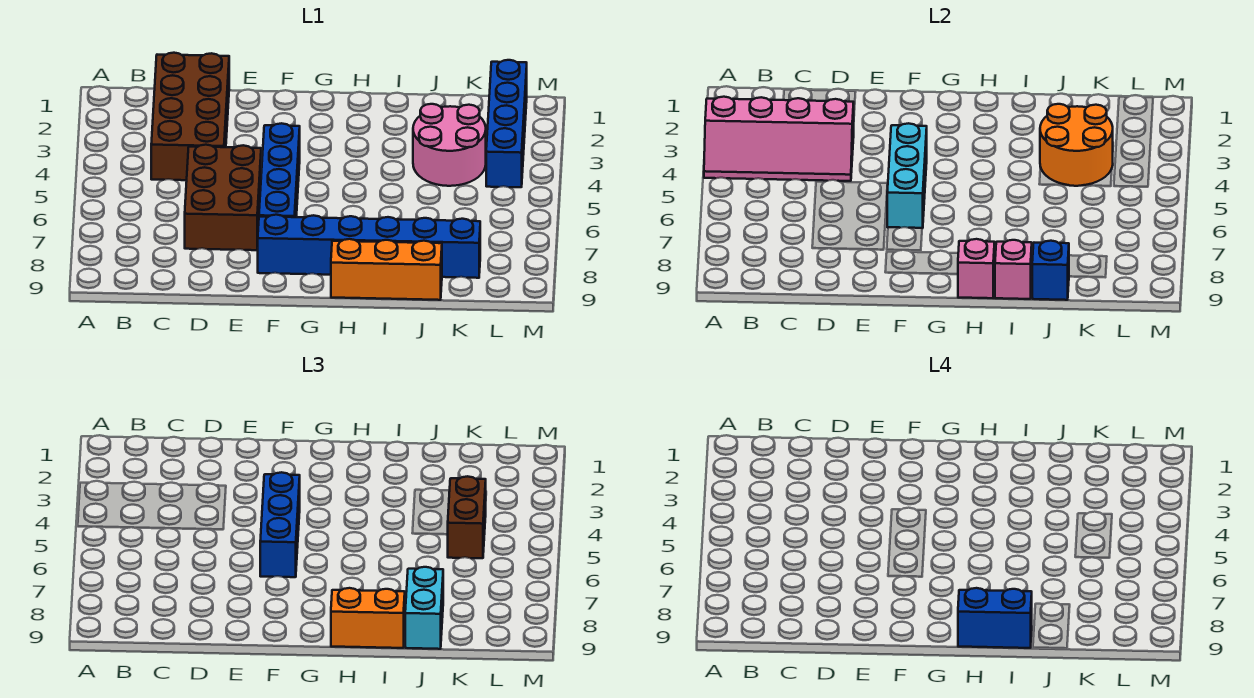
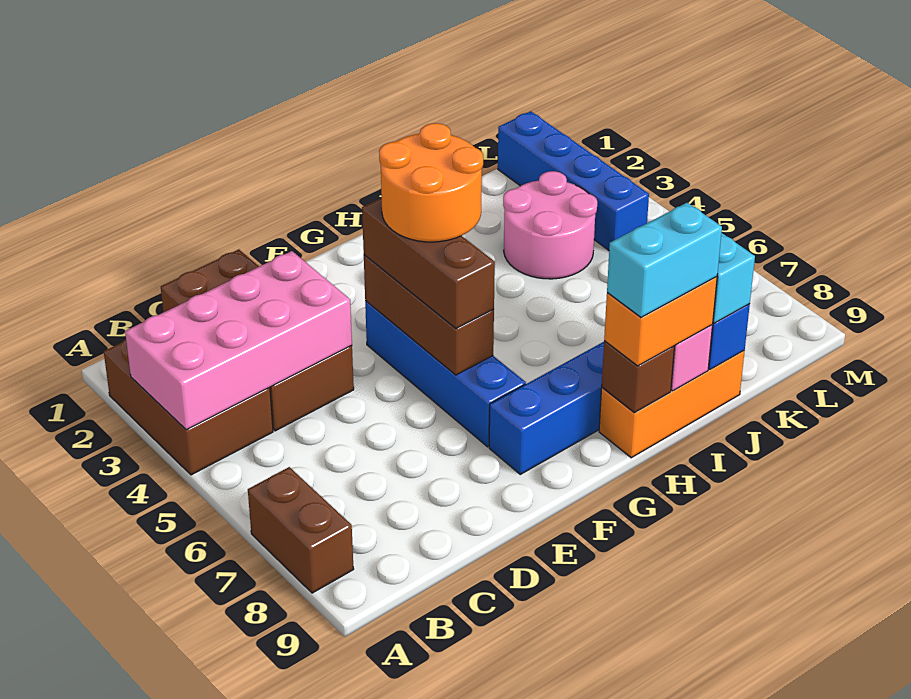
pink slope A3:D4 level 2 top 3 -> pink brick A3:D4 level 2
brown brick D5:E7 level 1 -> brown brick A2:B4 level 1
cyan brick F4:F6 level 2 -> brown brick F4:F6 level 2
blue brick F4:F6 level 3 -> brown brick F4:F6 level 3
pink brick H9 level 2 -> brown brick H9 level 2
blue brick H9:I9 level 4 -> cyan brick H9:I9 level 4
orange round brick J3:K4 level 2 -> orange round brick F4:G5 level 4
brown brick K4:K5 level 3 -> brown brick A7:A8 level 1

